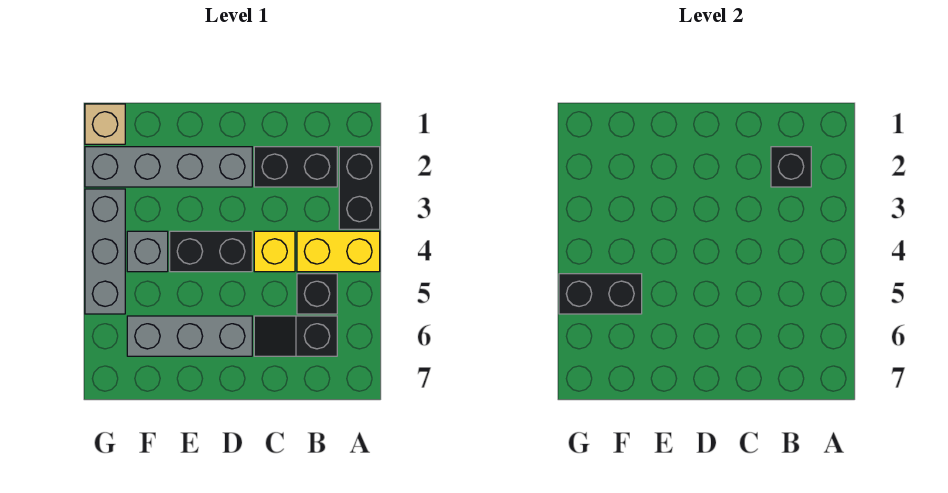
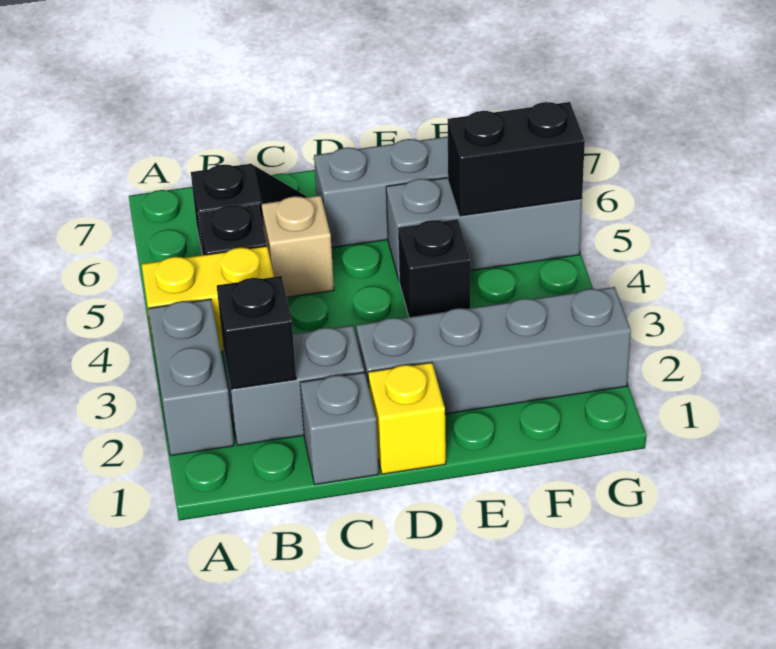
black brick A2:A3 level 1 -> grey brick A2:A3 level 1
black brick B2:C2 level 1 -> grey brick B2:C2 level 1
yellow brick C4 level 1 -> yellow brick D1 level 1
black brick D4:E4 level 1 -> black brick E4 level 1
grey brick F4 level 1 -> grey brick C1 level 1
tan brick G1 level 1 -> tan brick C5 level 1
grey brick G3:G5 level 1 -> grey brick E5:G5 level 1

